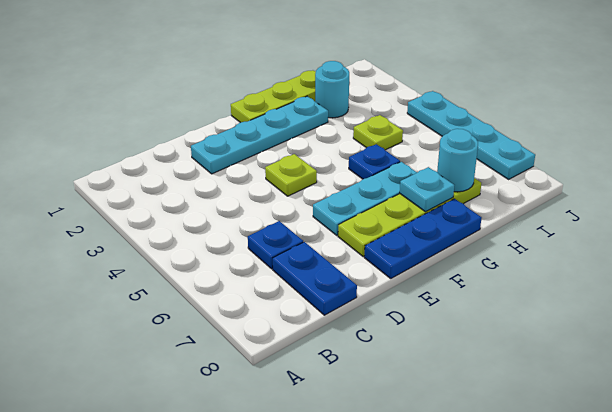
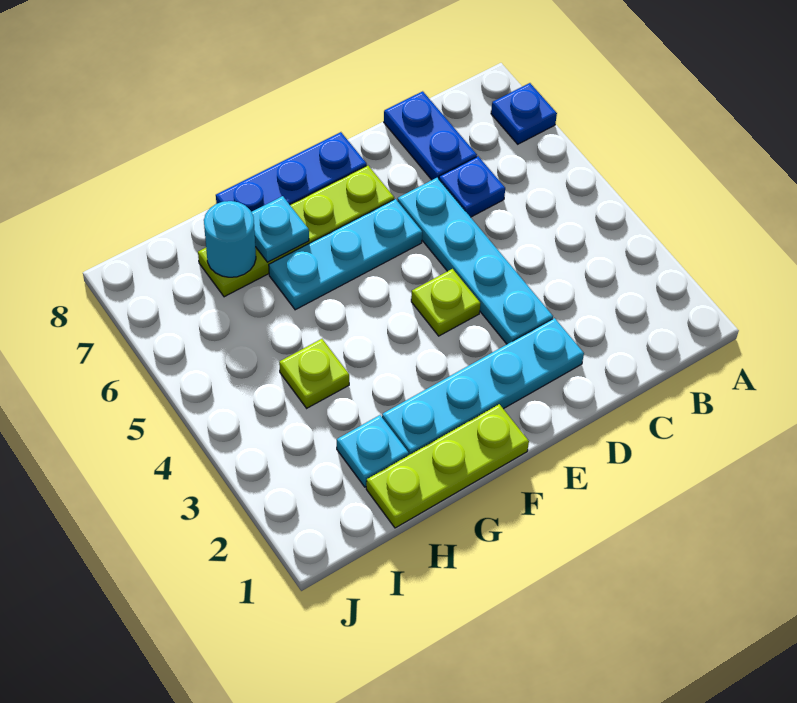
blue plate G5 level 1 -> blue plate A7 level 1
cyan round brick H2 level 1 -> cyan plate H2 level 1
cyan plate J4:J7 level 1 -> cyan plate D3:D6 level 1

